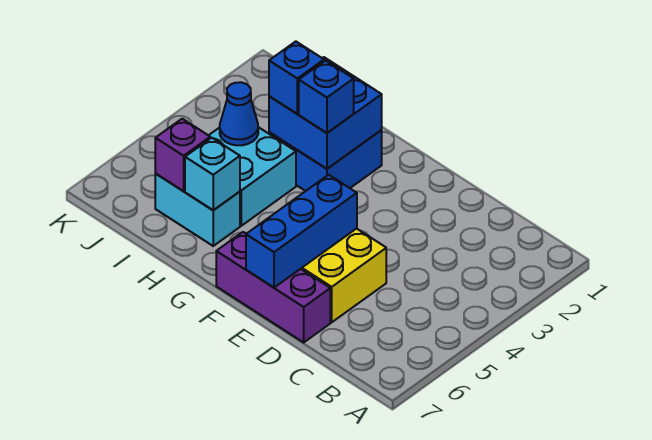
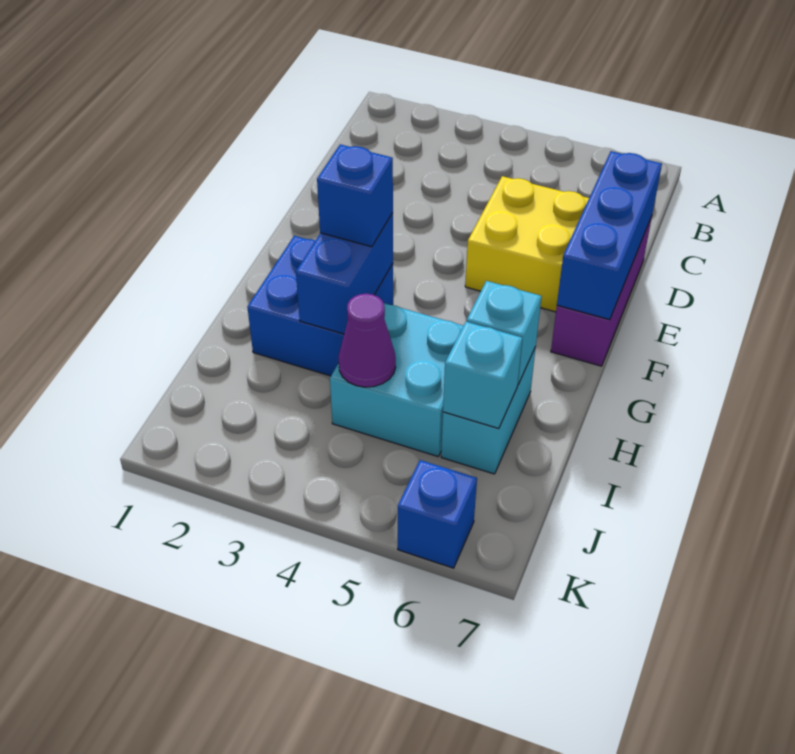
blue brick E5:E7 level 2 -> blue brick D7:F7 level 2
blue brick G2:H3 level 2 -> blue brick G3:H3 level 2
blue brick H3 level 3 -> blue brick K6 level 1
blue cone I4 level 2 -> purple cone I4 level 2
purple brick I6 level 2 -> cyan brick I6 level 2

